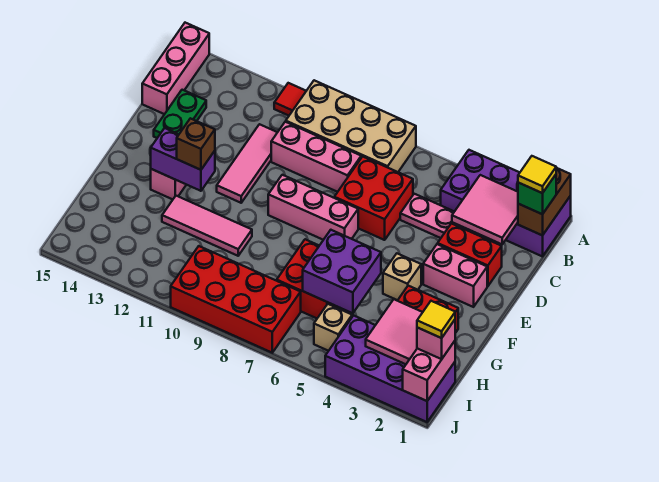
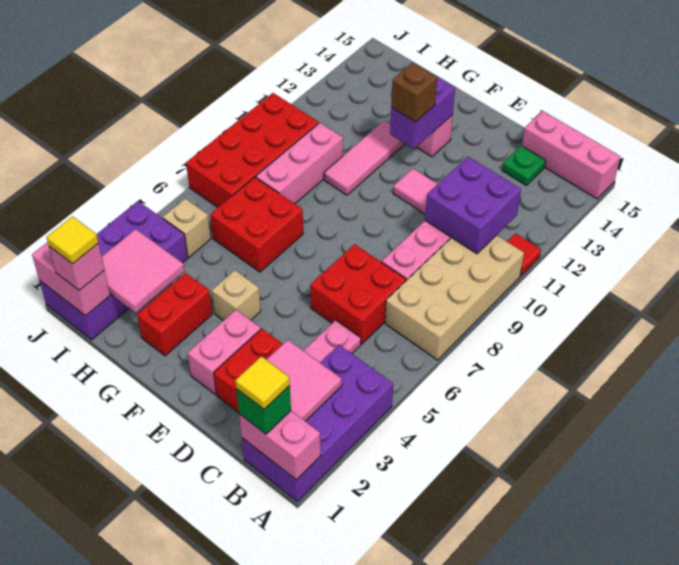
brown brick A1:B1 level 2 -> pink brick A1:B1 level 2
green plate C14:D14 level 1 -> green plate C14 level 1
pink brick E7:E9 level 1 -> pink brick H8:H10 level 1
purple brick G5:H6 level 2 -> purple brick B10:C11 level 2

